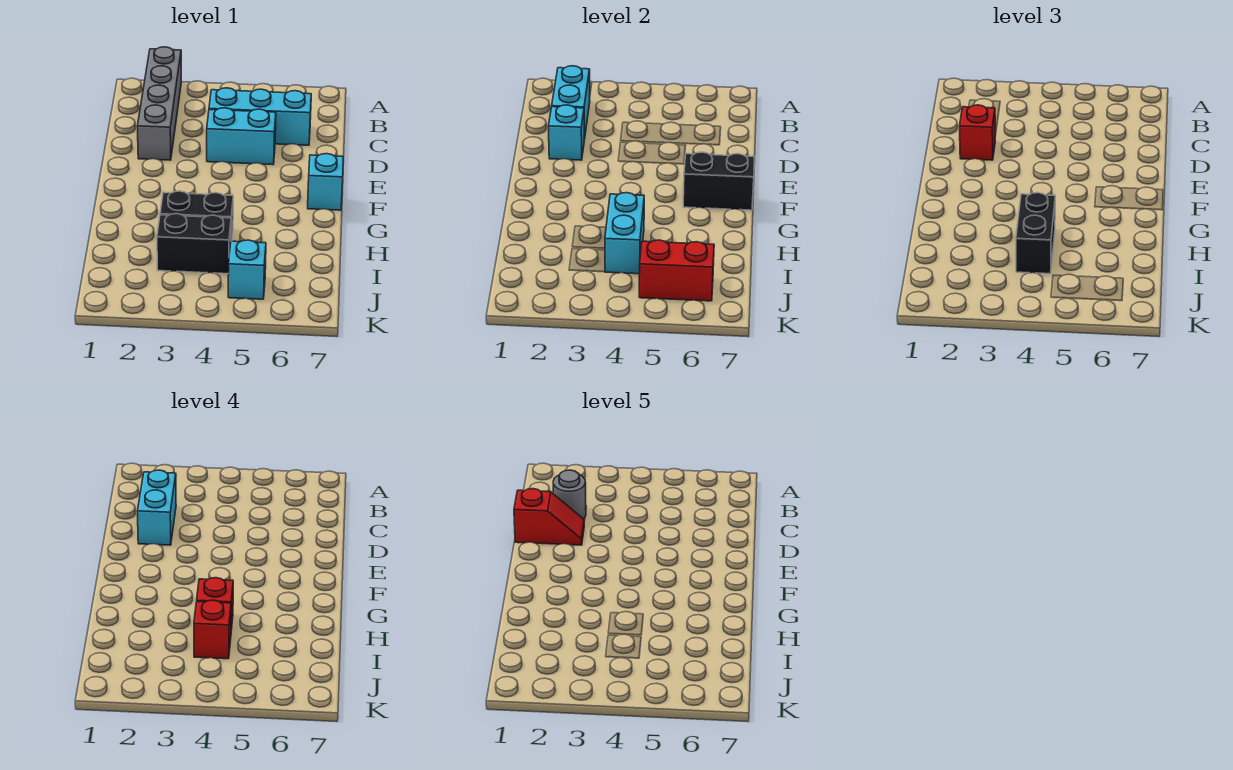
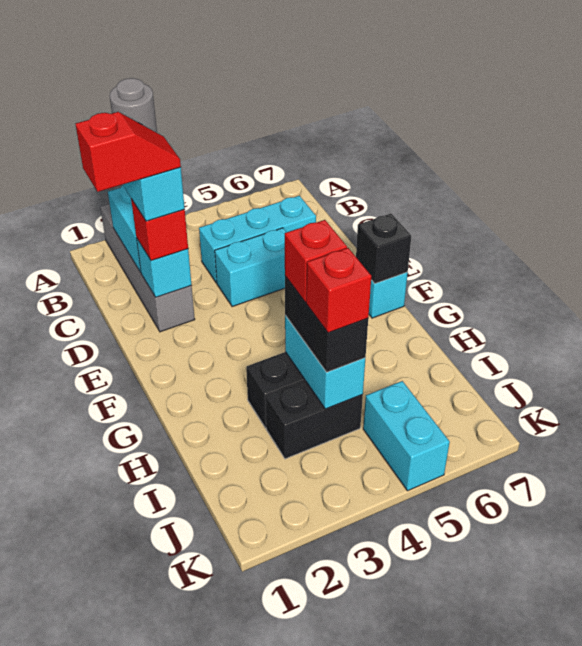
black brick F6:F7 level 2 -> black brick F7 level 2
cyan brick J5 level 1 -> cyan brick J5:K5 level 1
red brick J5:J6 level 2 -> none

